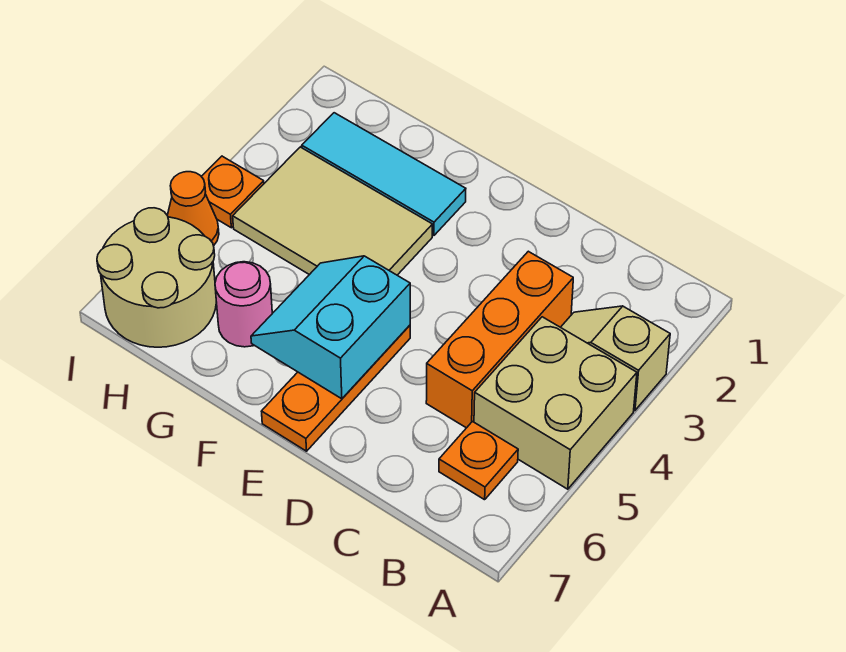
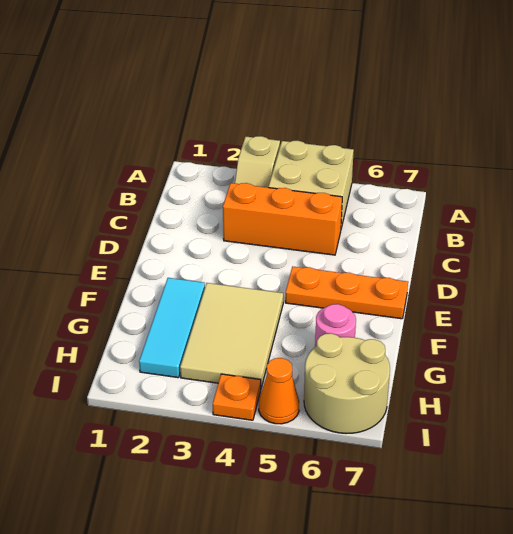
orange plate B6 level 1 -> none
cyan slope E5:F6 level 2 top E -> none

